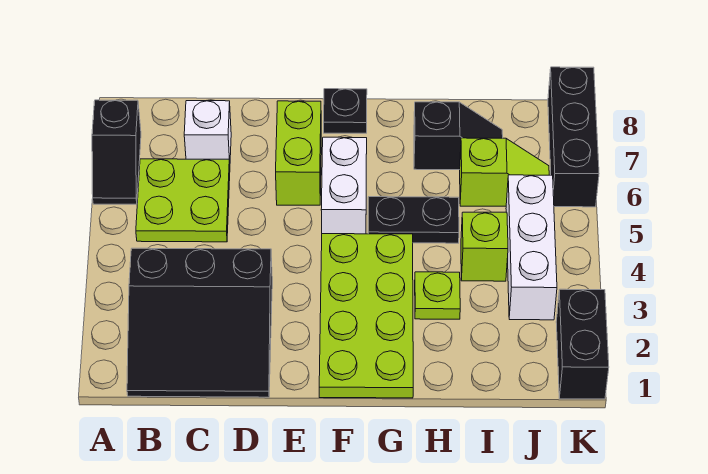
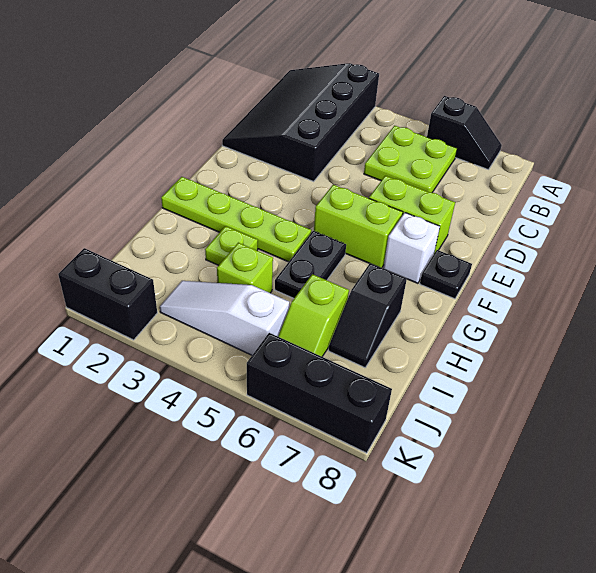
black slope A6:A7 level 1 top 7 -> black slope A6:A7 level 1 top 6
black slope B1:D3 level 1 top 3 -> black slope A1:D3 level 1 top 3
white brick C7 level 1 -> white brick F7 level 1
lime plate F1:G4 level 1 -> lime plate G1:G4 level 1
white brick F5:F6 level 1 -> lime brick F5:F6 level 1
white brick J3:J5 level 1 -> white slope J3:J5 level 1 top 5

